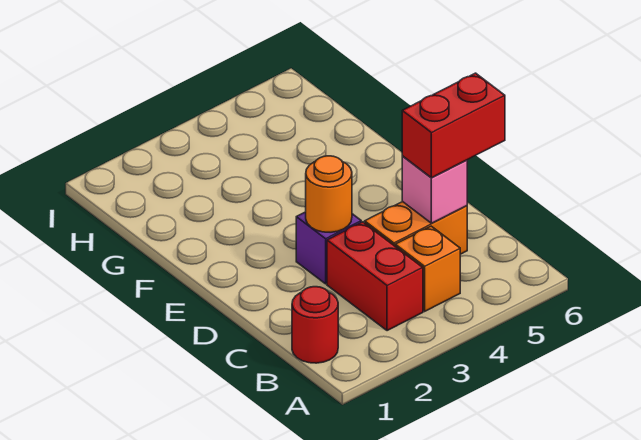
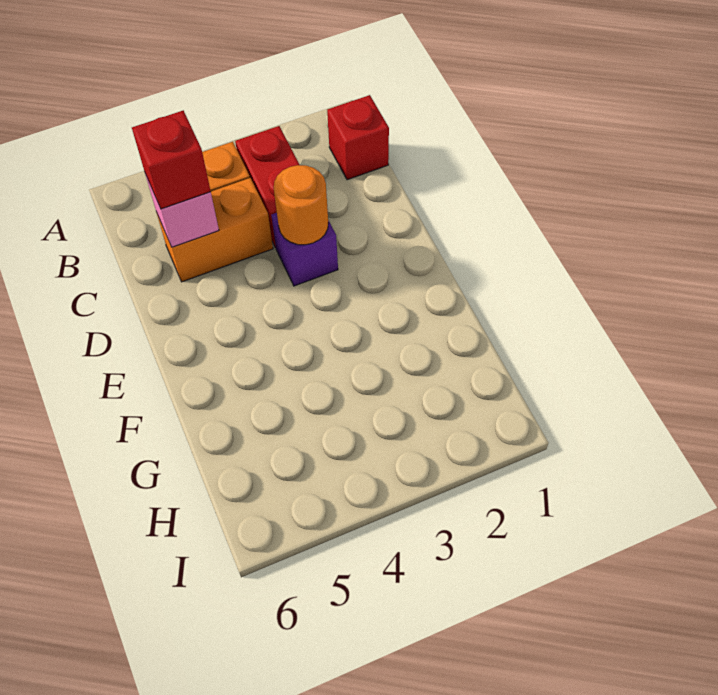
red round brick B1 level 1 -> red brick B1 level 1
red brick C5:C6 level 3 -> red brick C5 level 3

